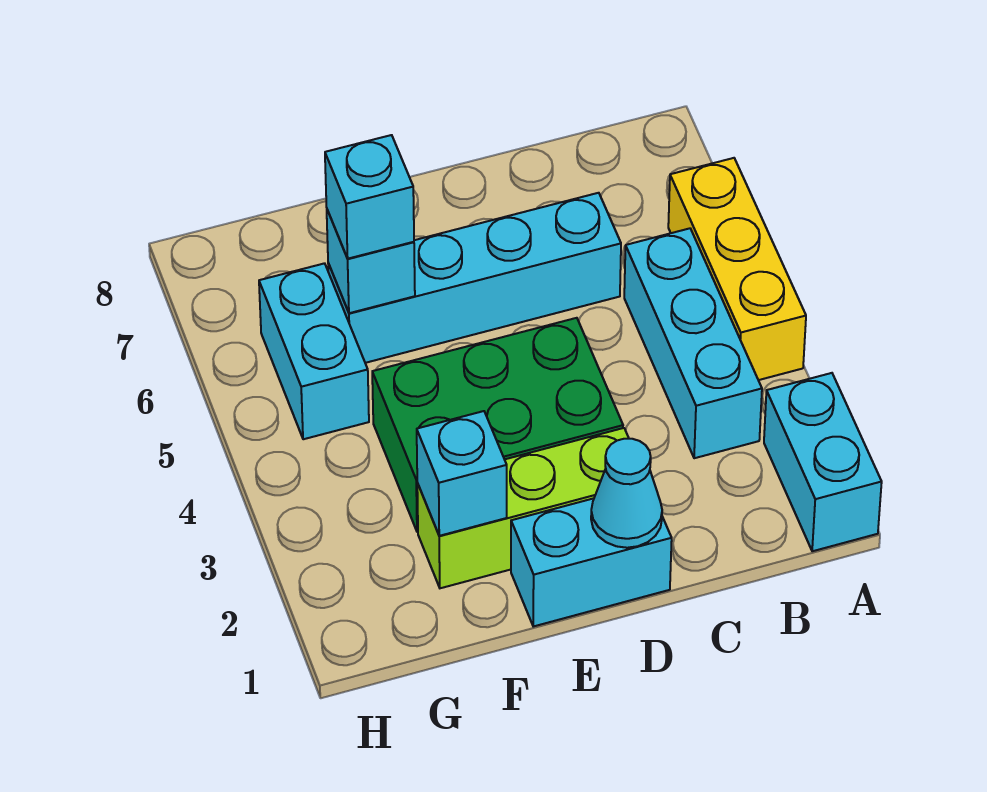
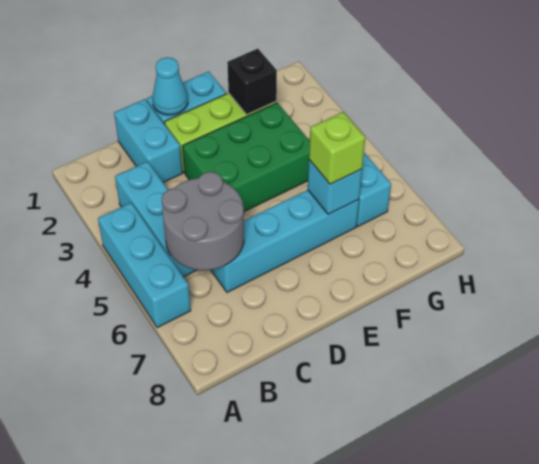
cyan brick A1:A2 level 1 -> cyan brick C1:C2 level 1
yellow brick A4:A6 level 1 -> cyan brick A4:A6 level 1
none -> grey round brick B5:C6 level 2
cyan brick F2 level 2 -> black brick F2 level 2
cyan brick F6 level 3 -> lime brick F6 level 3

